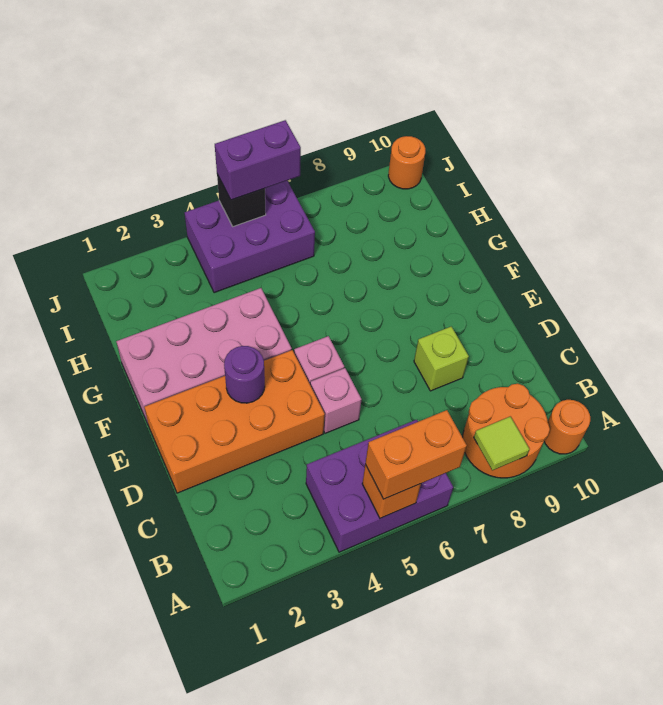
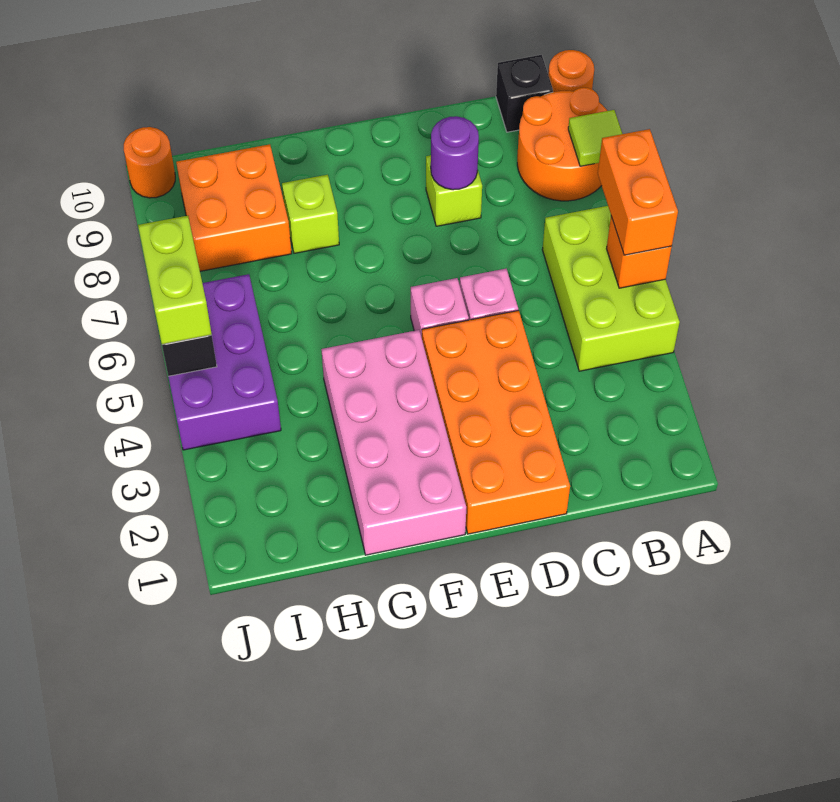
purple brick A4:B6 level 1 -> lime brick A4:B6 level 1
none -> black brick B10 level 1
purple round brick E3 level 2 -> purple round brick D8 level 2
none -> lime brick G8 level 1
none -> orange brick H8:I9 level 1
purple brick J5:J6 level 3 -> lime brick J5:J6 level 3

